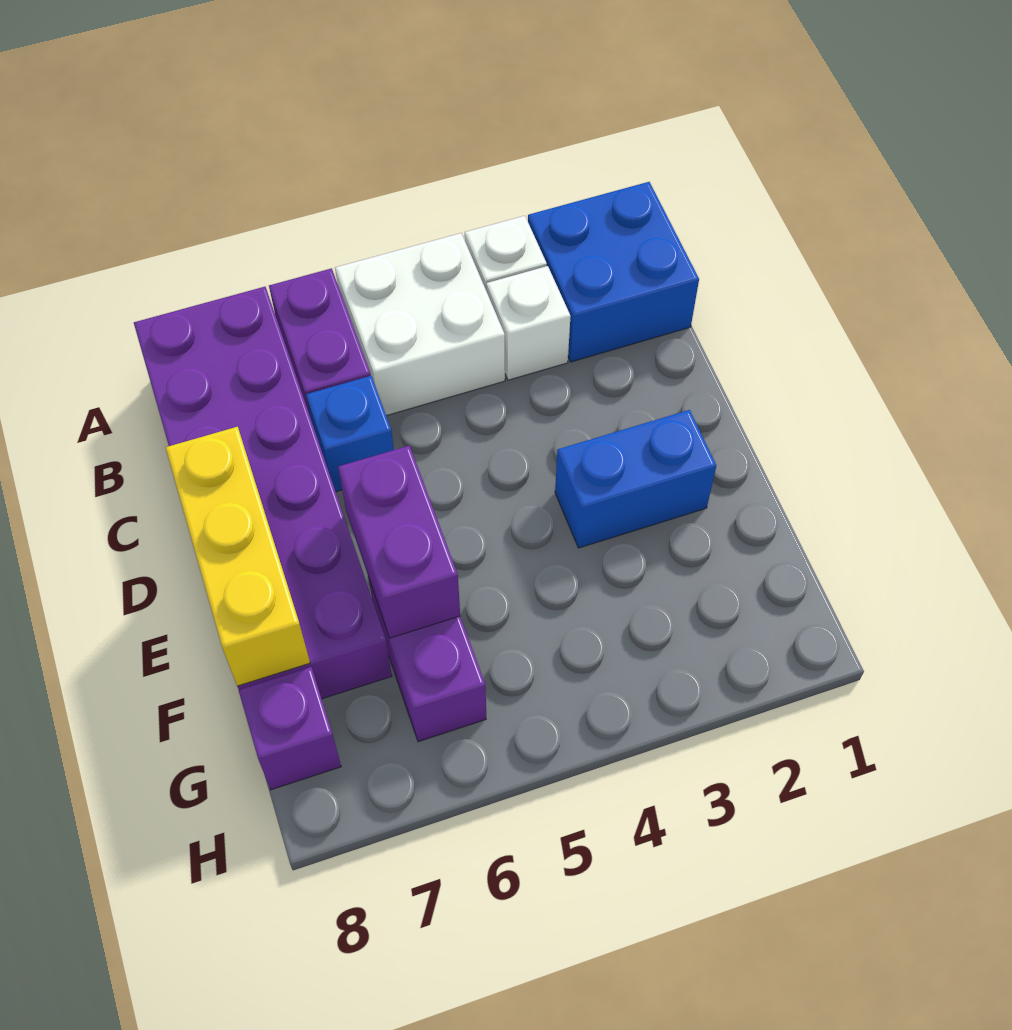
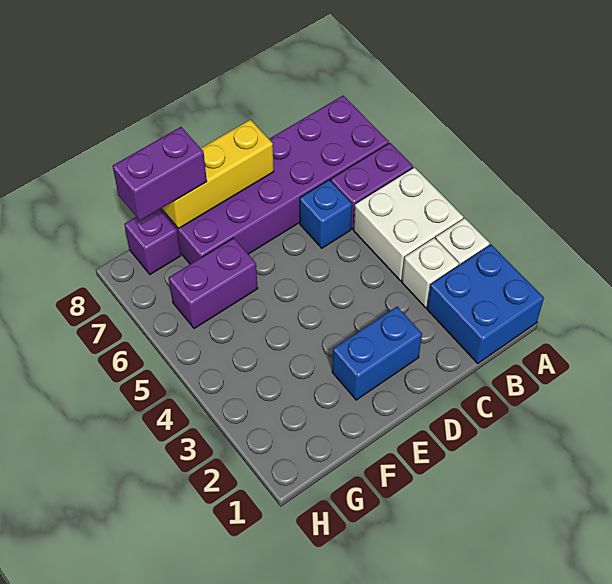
blue brick E2:E3 level 1 -> blue brick D2:E2 level 1
purple brick E6:F6 level 2 -> purple brick F8:G8 level 3

